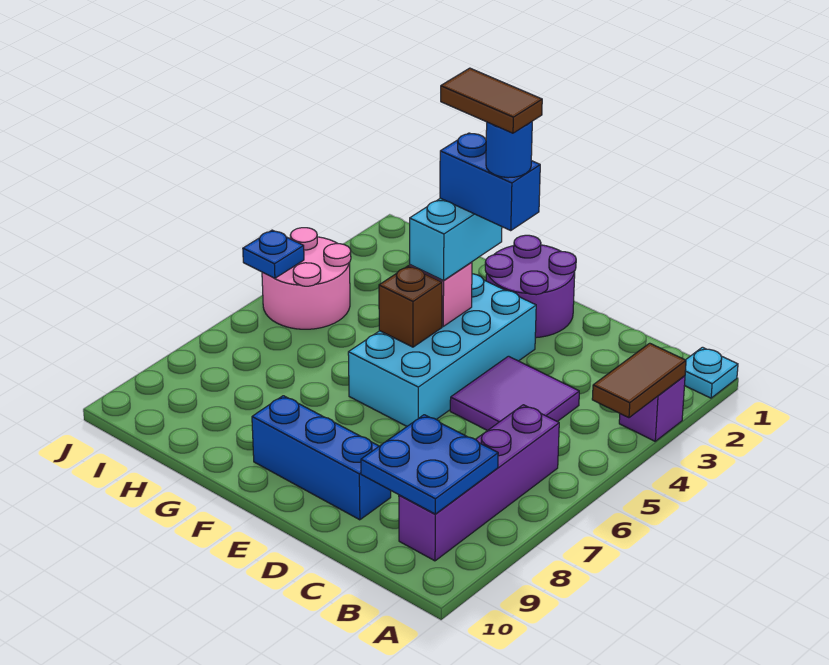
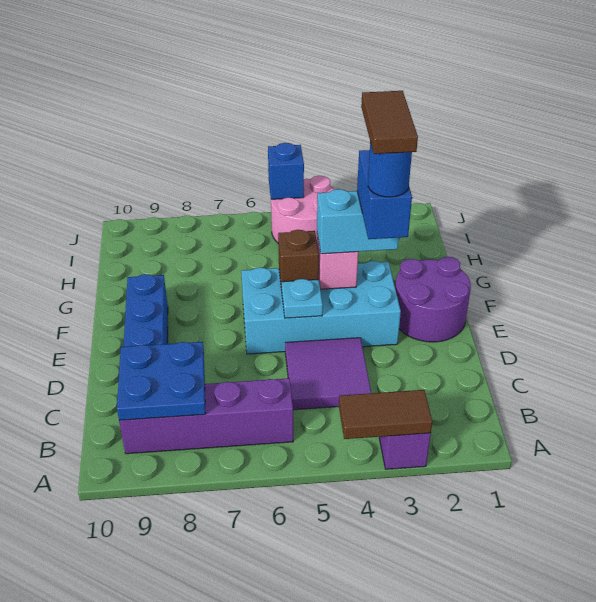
cyan plate A1 level 1 -> cyan plate E5 level 2
blue plate J5 level 2 -> blue brick J5 level 2

